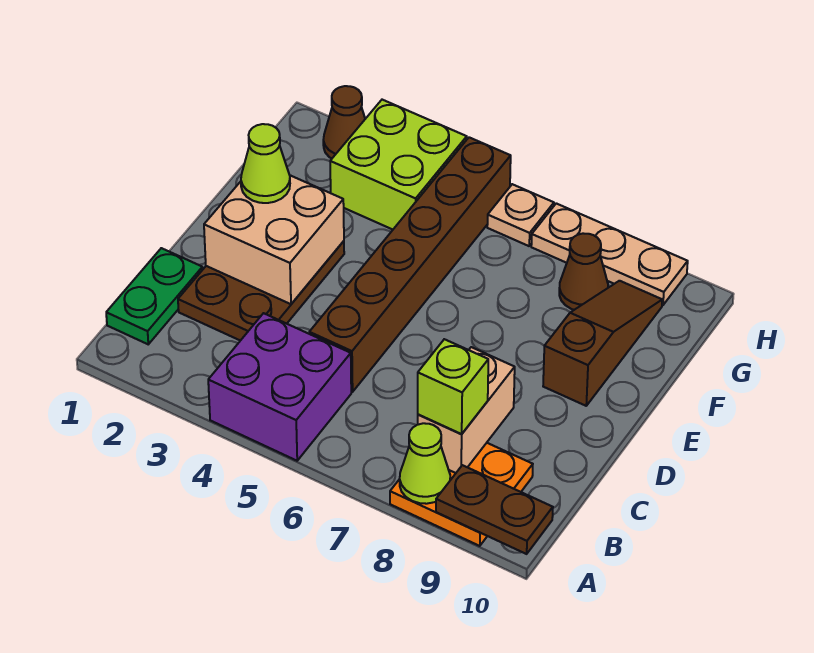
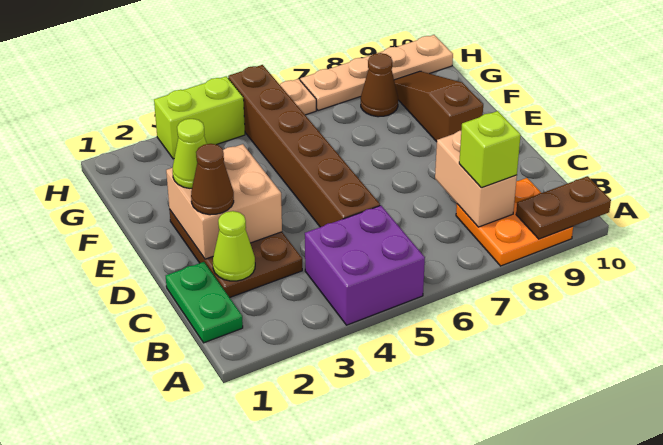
lime cone A8 level 2 -> lime cone C2 level 2
lime brick G3:H4 level 1 -> lime brick H3:H4 level 1
brown cone H2 level 1 -> brown cone D2 level 3
tan plate H7:H9 level 1 -> tan plate H7:H10 level 1

